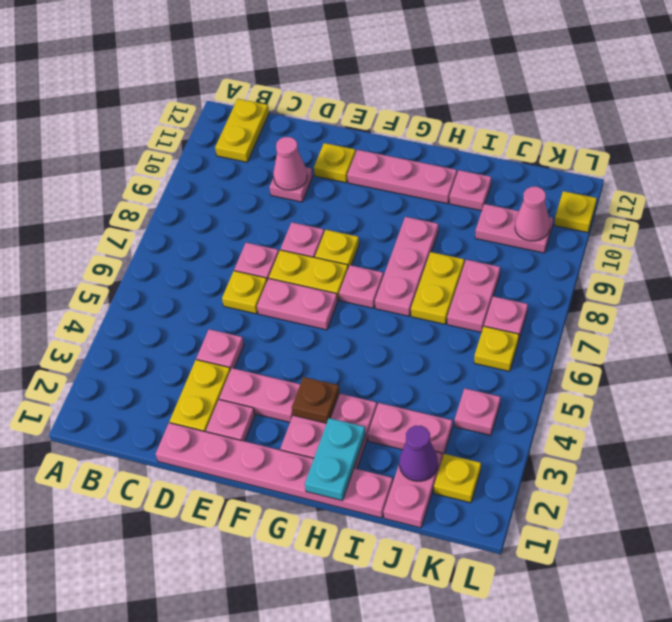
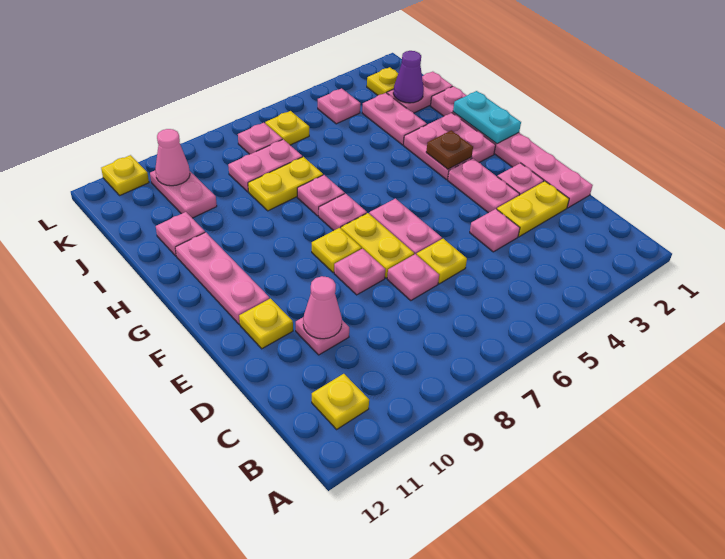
yellow plate B11:B12 level 1 -> yellow plate B11 level 1
cyan plate H1:H2 level 2 -> cyan plate G1:H1 level 2
pink plate H7:H9 level 1 -> pink plate H7 level 1

